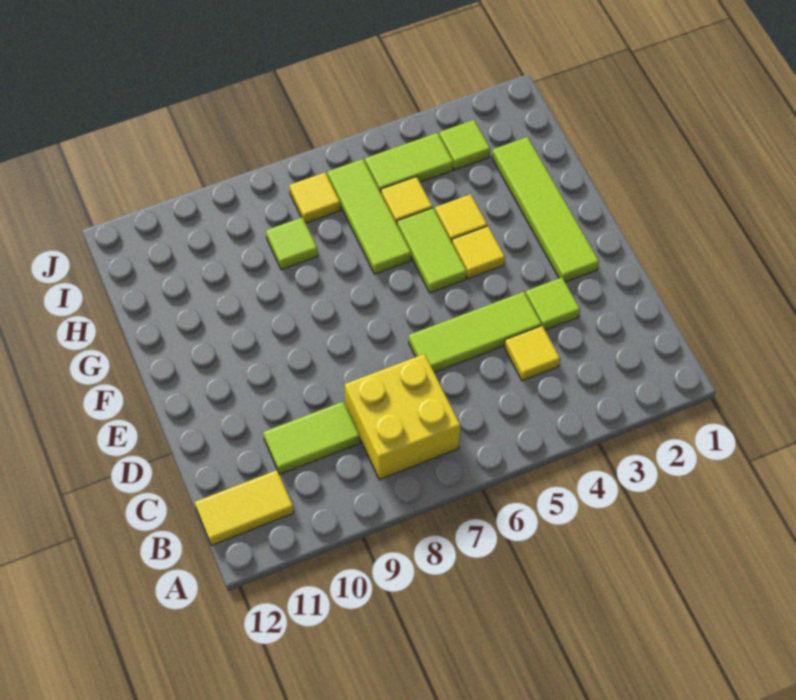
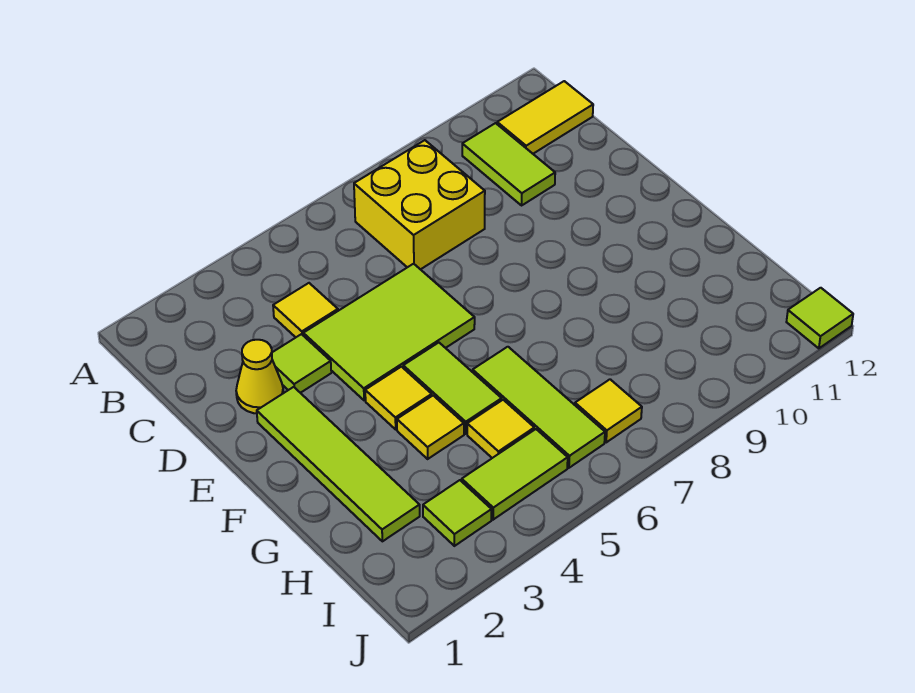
lime tile C9:C10 level 1 -> lime tile B10:C10 level 1
none -> yellow cone D2 level 1
lime tile D4:D6 level 1 -> lime tile D4:E6 level 1
lime tile H8 level 1 -> lime tile J12 level 1

